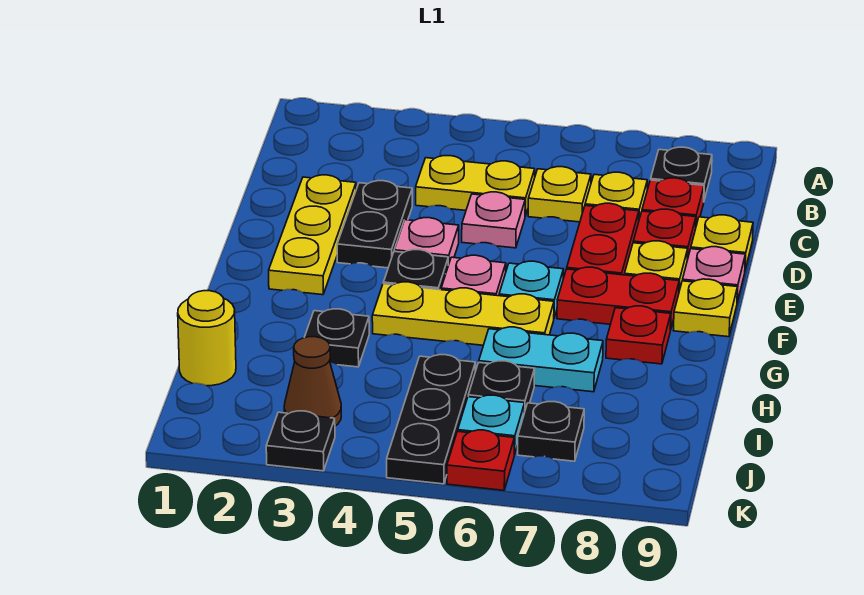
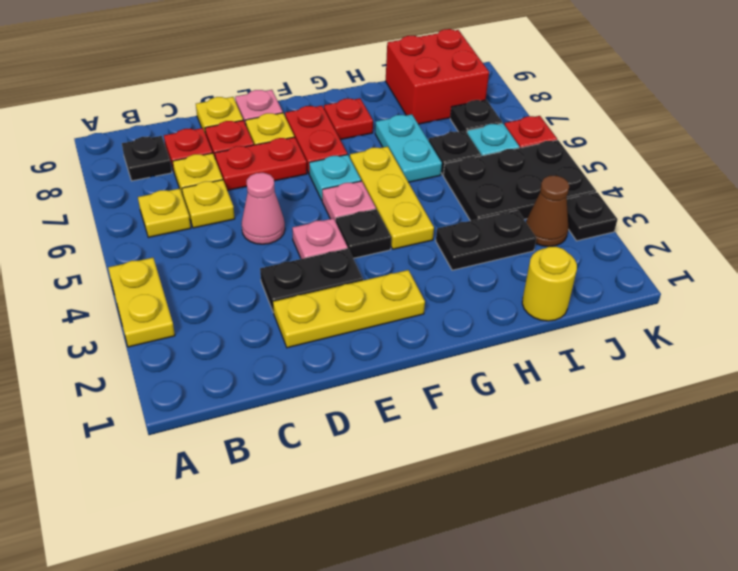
yellow plate C4:C5 level 1 -> yellow plate A3:A4 level 1
pink plate D5 level 1 -> pink cone D5 level 1
yellow plate F9 level 1 -> yellow plate B6 level 1
black plate H3 level 1 -> black plate H3:I3 level 1
black plate I5:K5 level 1 -> black plate I4:K5 level 1
none -> red brick I8:J9 level 1

